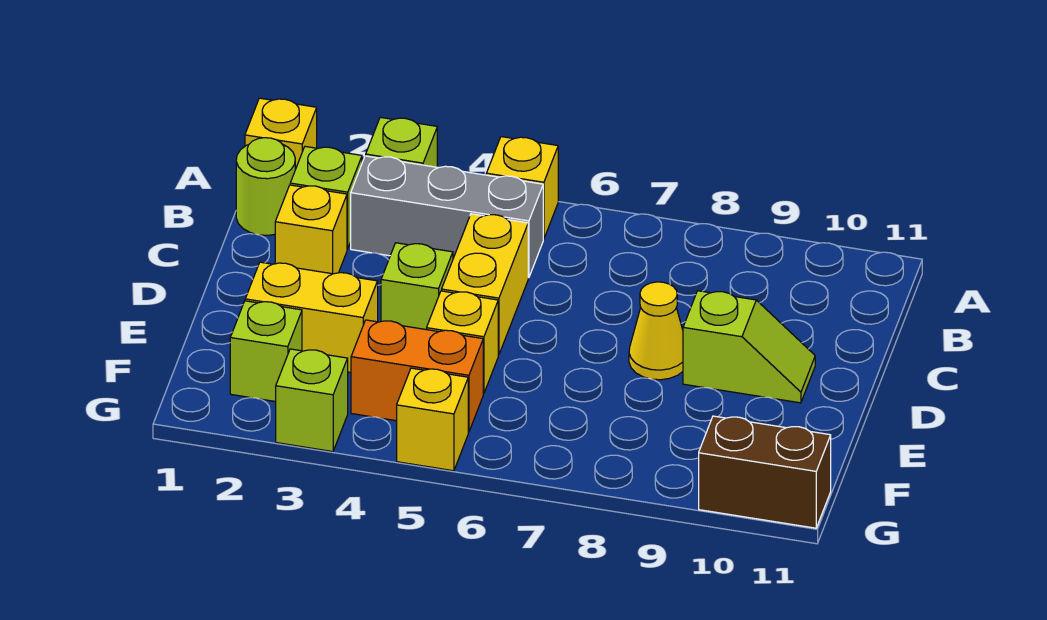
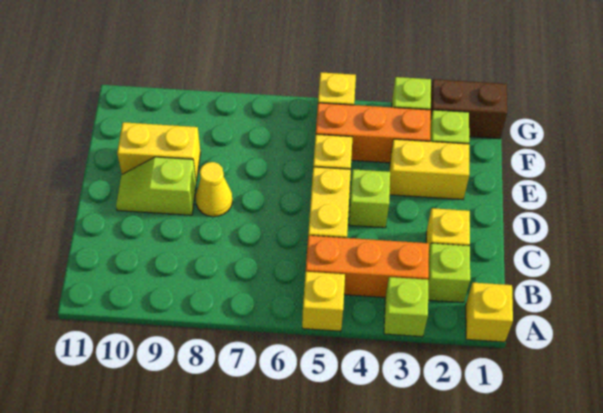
lime round brick B1 level 1 -> none
grey brick B3:B5 level 1 -> orange brick B3:B5 level 1
none -> yellow brick E9:E10 level 1
orange brick F4:F5 level 1 -> orange brick F3:F5 level 1
brown brick G10:G11 level 1 -> brown brick G1:G2 level 1

